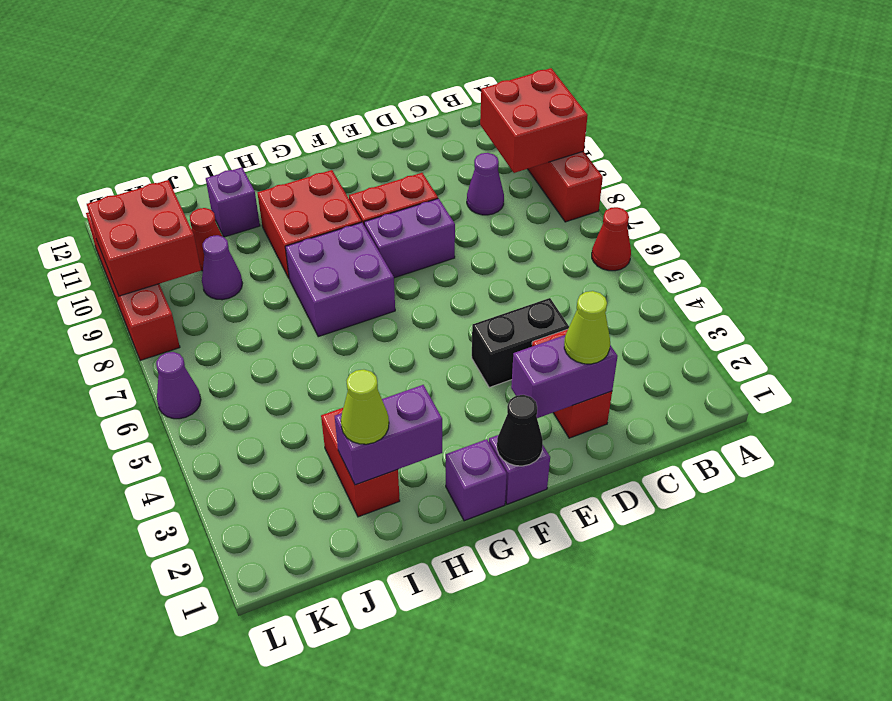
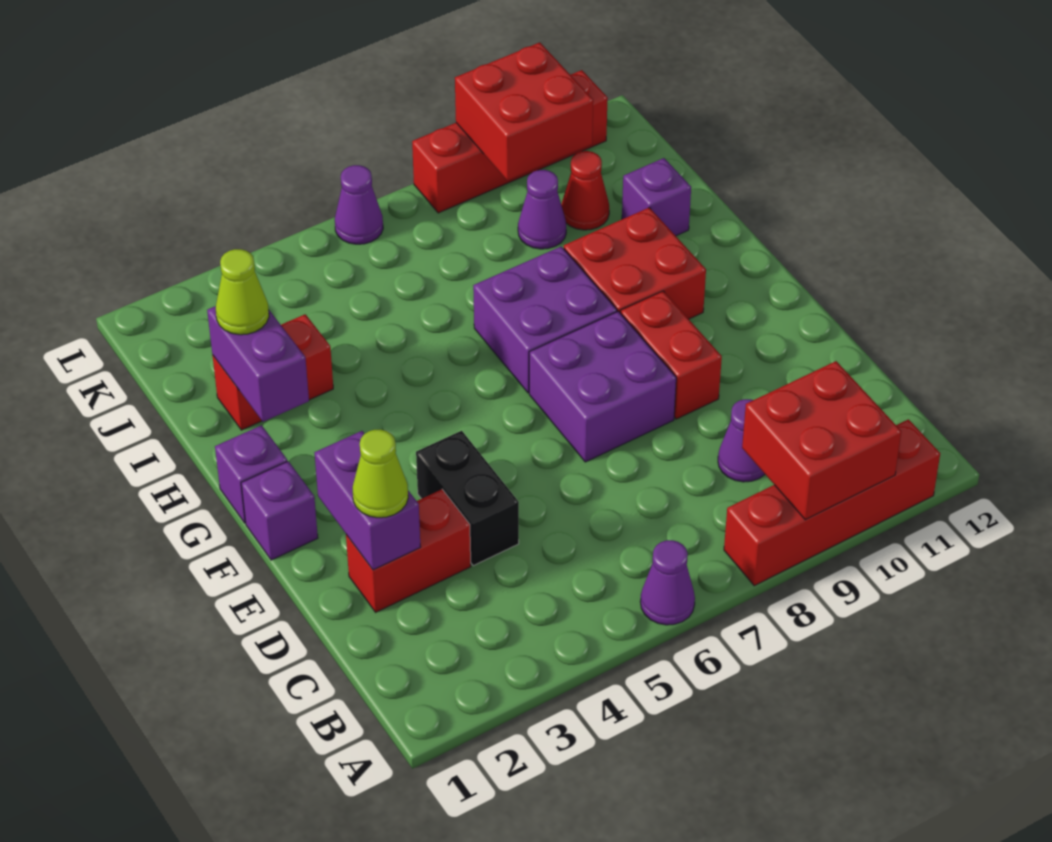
red cone A6 level 1 -> purple cone A6 level 1
purple brick E8:F8 level 1 -> purple brick E7:F8 level 1
black cone F1 level 2 -> none

